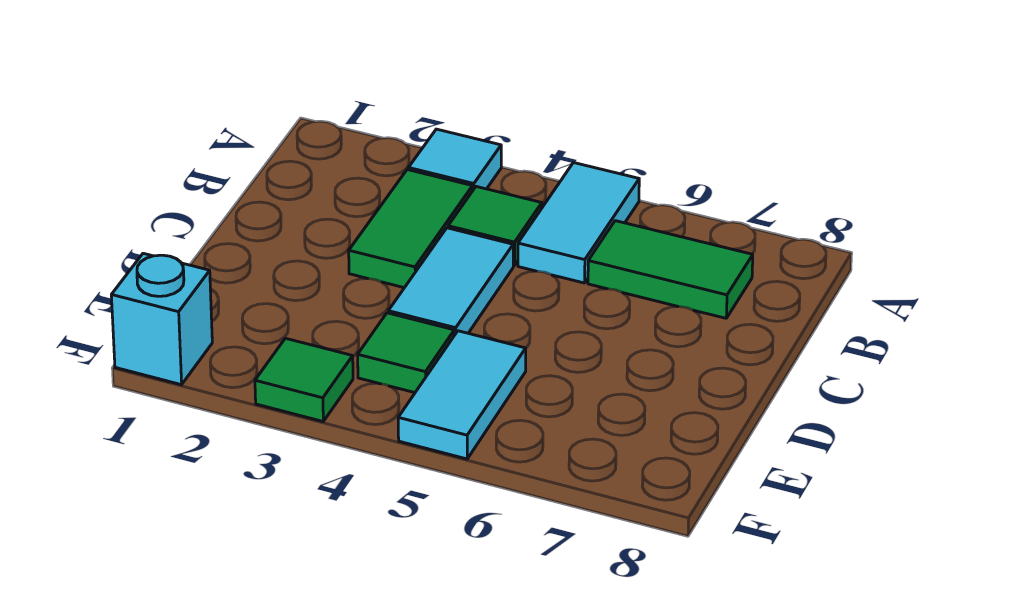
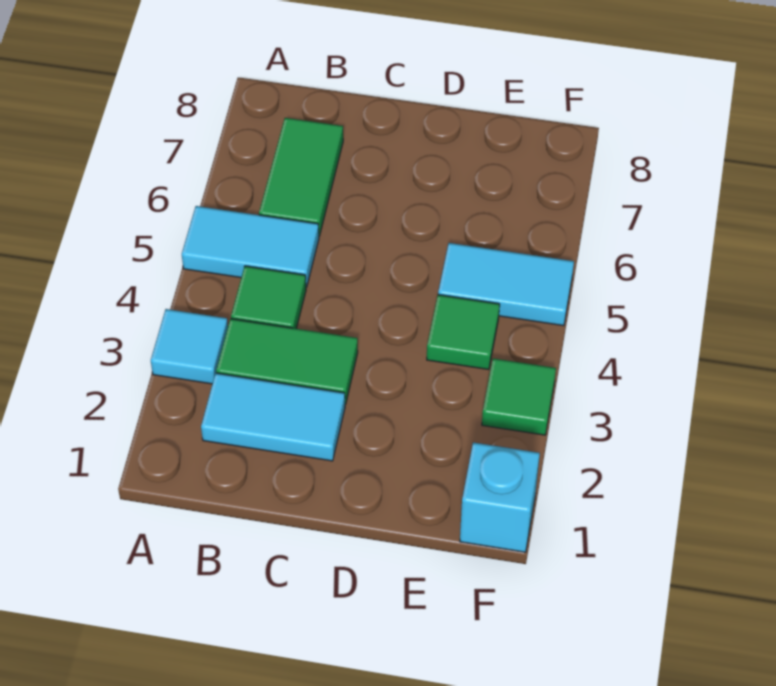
cyan tile C4:D4 level 1 -> cyan tile B2:C2 level 1

